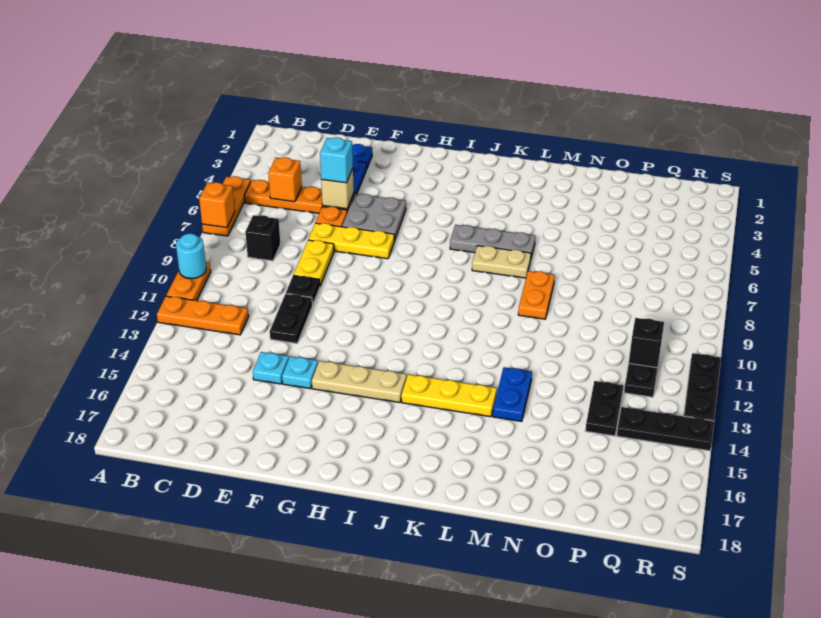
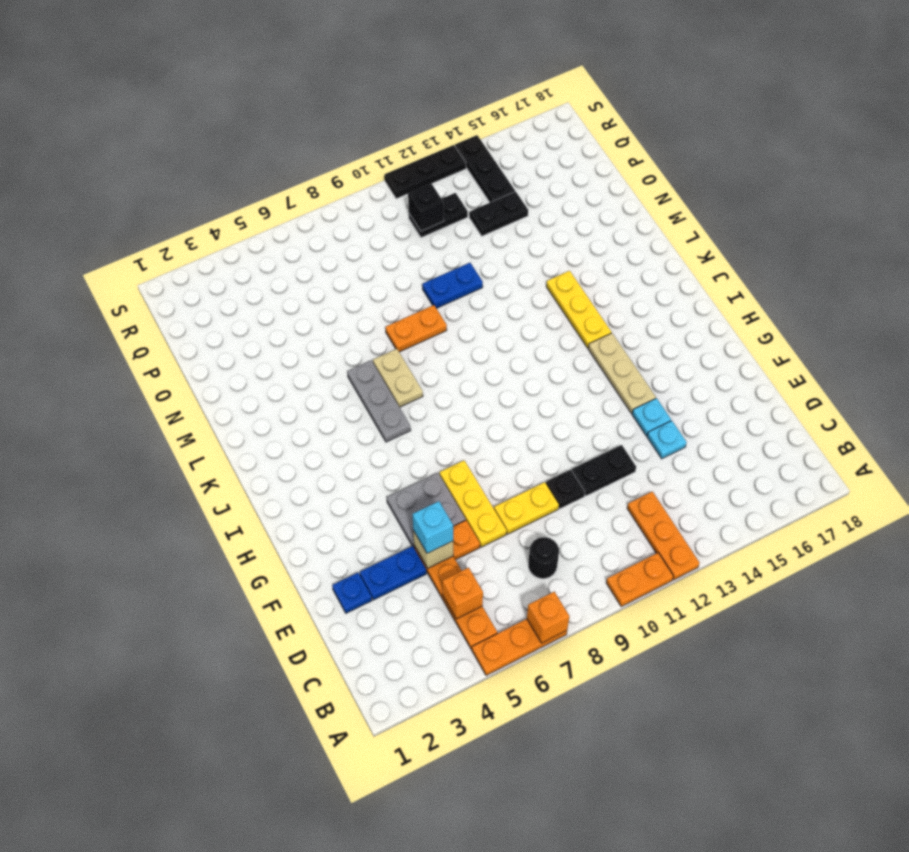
cyan round brick A10 level 2 -> none
black brick C8 level 1 -> black round brick C8 level 1
blue plate M13:M14 level 1 -> blue plate N10:N11 level 1

